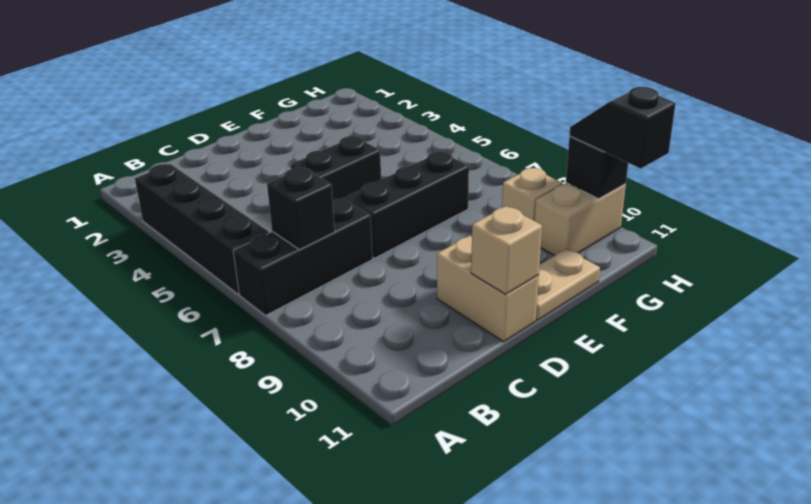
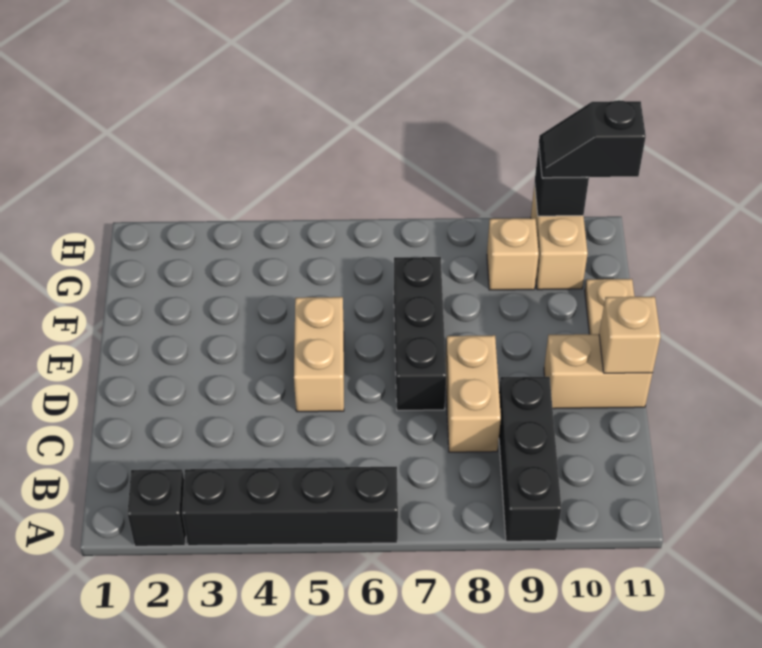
black brick A7:C7 level 1 -> black brick A9:C9 level 1
black brick B7 level 2 -> black brick A2 level 1
none -> tan brick C8:D8 level 1
black brick D5:E5 level 1 -> tan brick D5:E5 level 1

